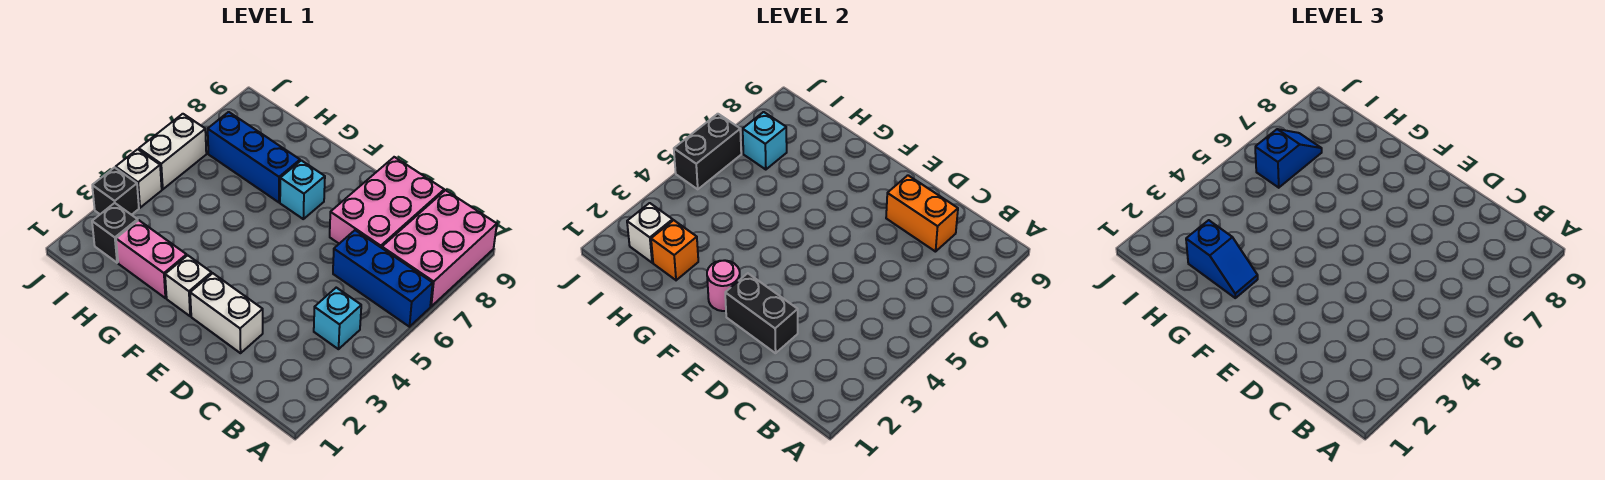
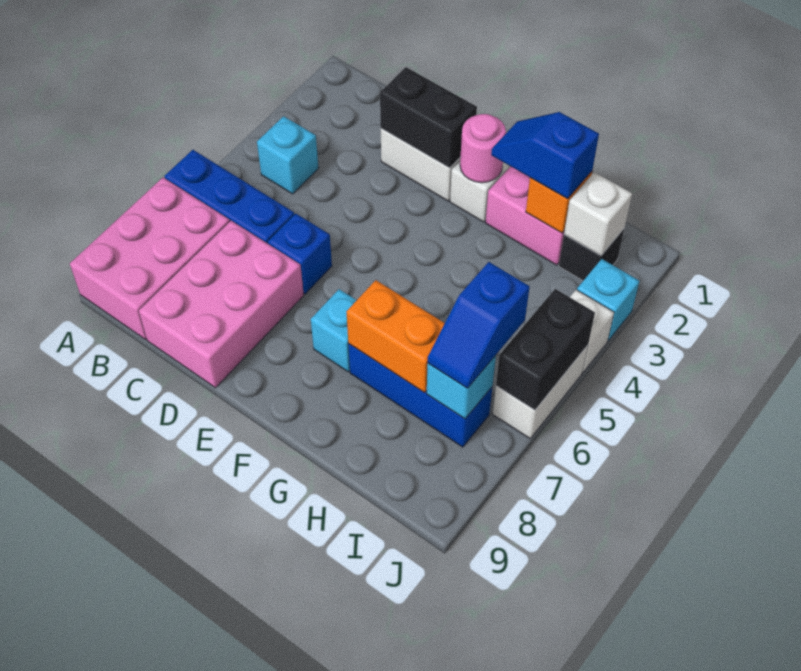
orange brick C8:D8 level 2 -> orange brick G7:H7 level 2
none -> blue brick D6 level 1
black brick J3 level 1 -> cyan brick J3 level 1

